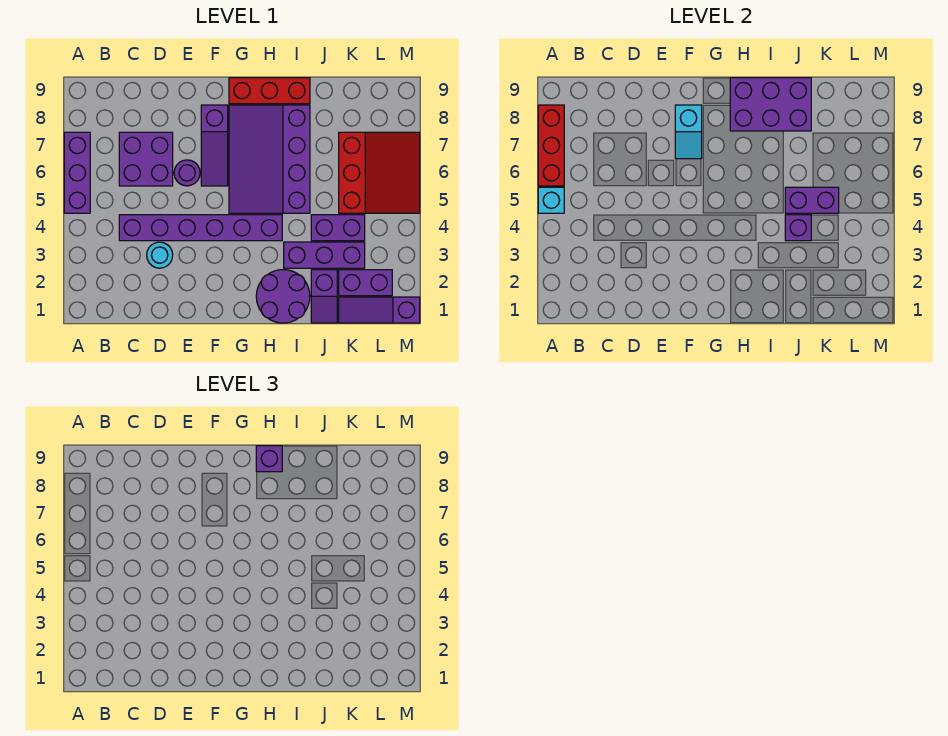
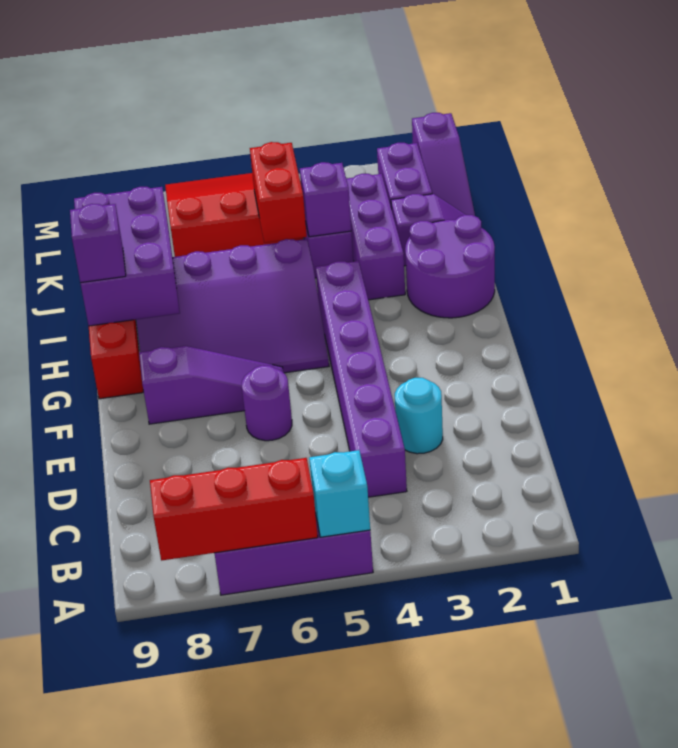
purple brick C6:D7 level 1 -> none
cyan slope F7:F8 level 2 top 8 -> none
purple brick J5:K5 level 2 -> red brick J5:K5 level 2

